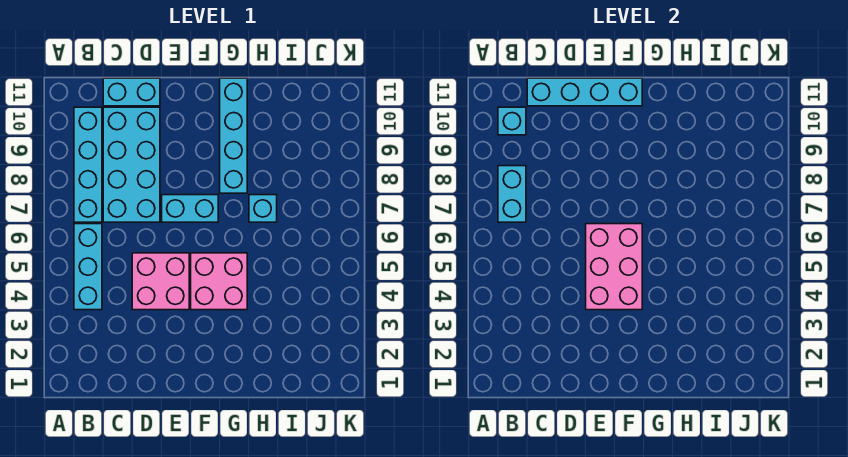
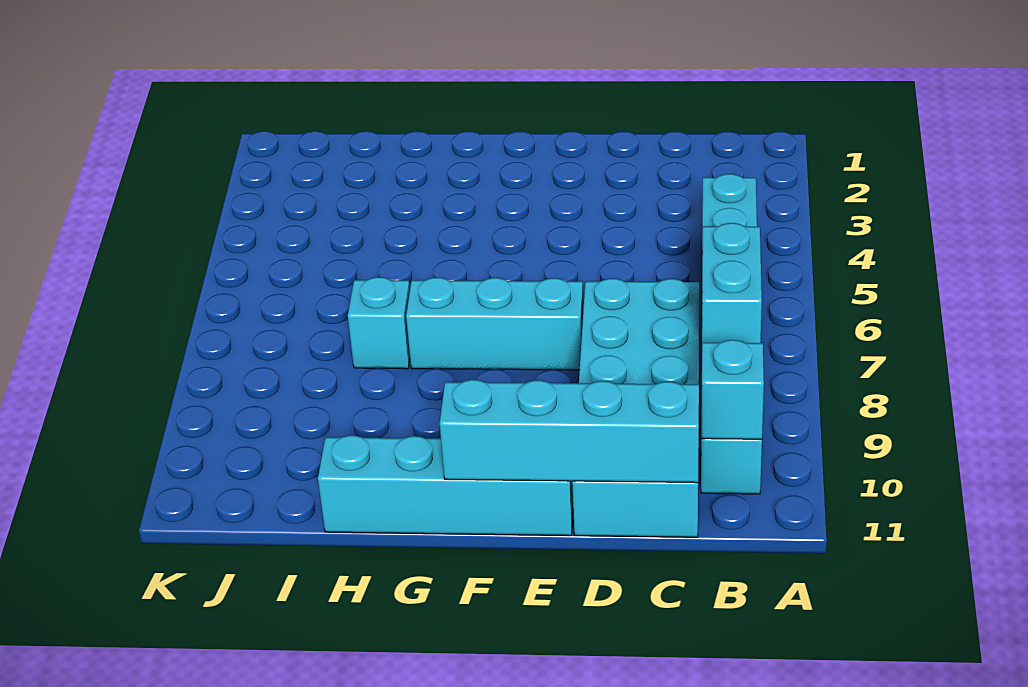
pink brick D4:E5 level 1 -> none
pink brick E4:F6 level 2 -> none
cyan brick E7:F7 level 1 -> cyan brick E7:G7 level 1
pink brick F4:G5 level 1 -> none
cyan brick G8:G11 level 1 -> cyan brick E11:H11 level 1

